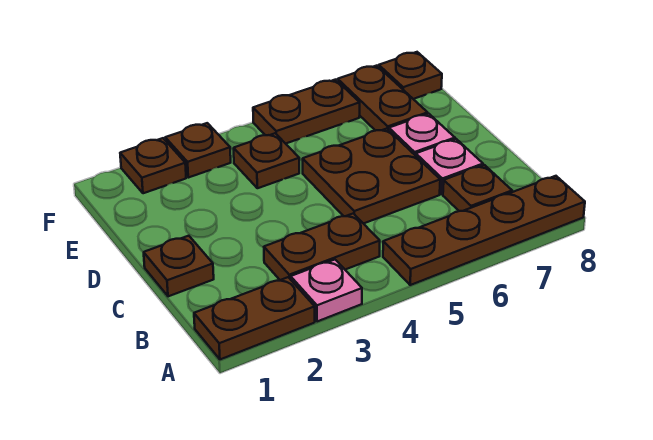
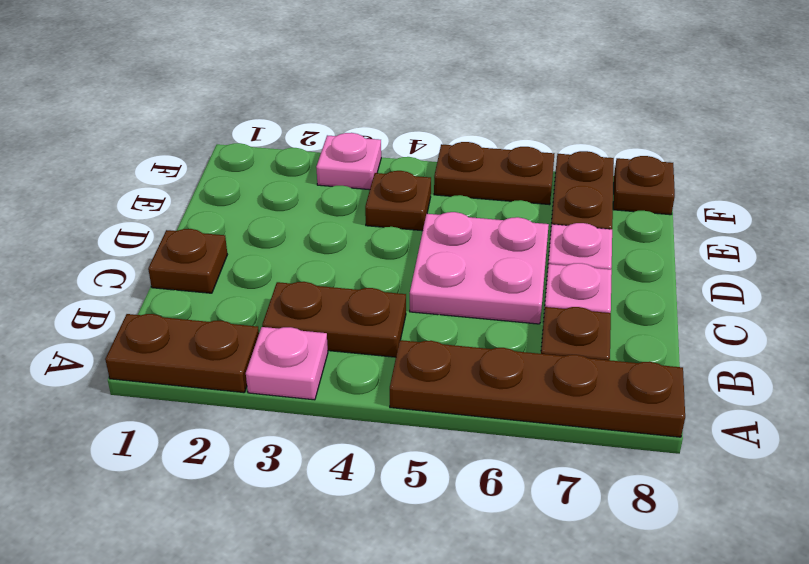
brown plate C5:D6 level 1 -> pink plate C5:D6 level 1
brown plate F2 level 1 -> none
brown plate F3 level 1 -> pink plate F3 level 1

